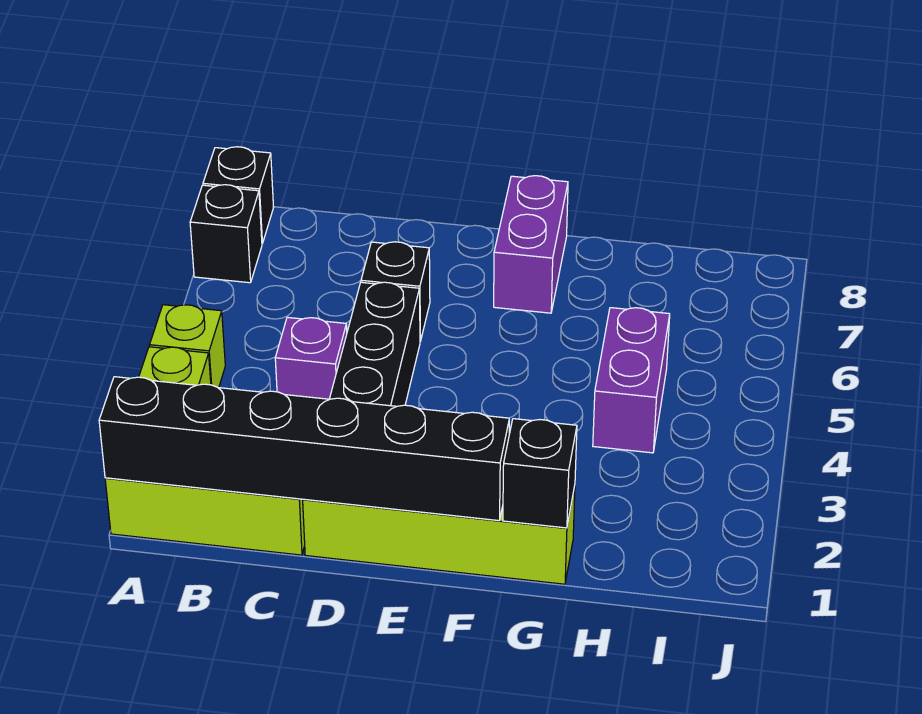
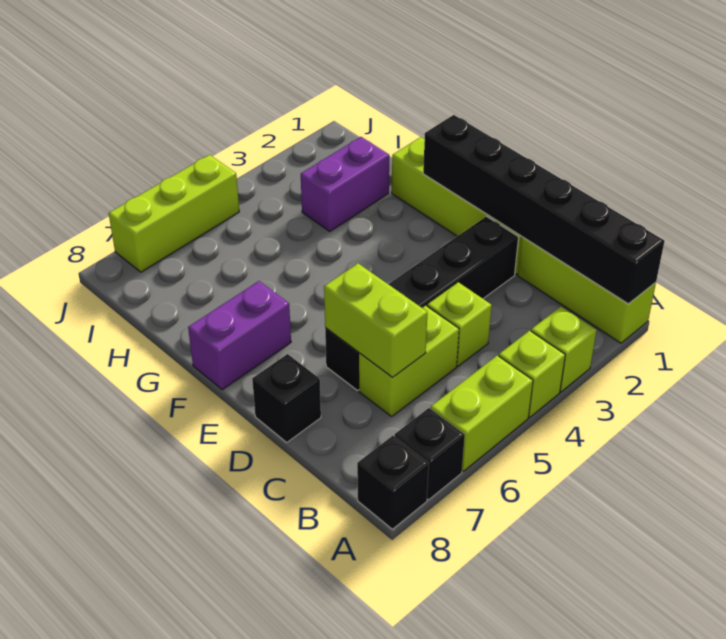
none -> lime brick A5:A6 level 1
purple brick C4 level 1 -> lime brick C4 level 1
none -> lime brick C5:C6 level 1
none -> lime brick C6:D6 level 2
black brick G1 level 2 -> black brick D8 level 1
purple brick H4:H5 level 1 -> purple brick H2:H3 level 1
none -> lime brick J5:J7 level 1

